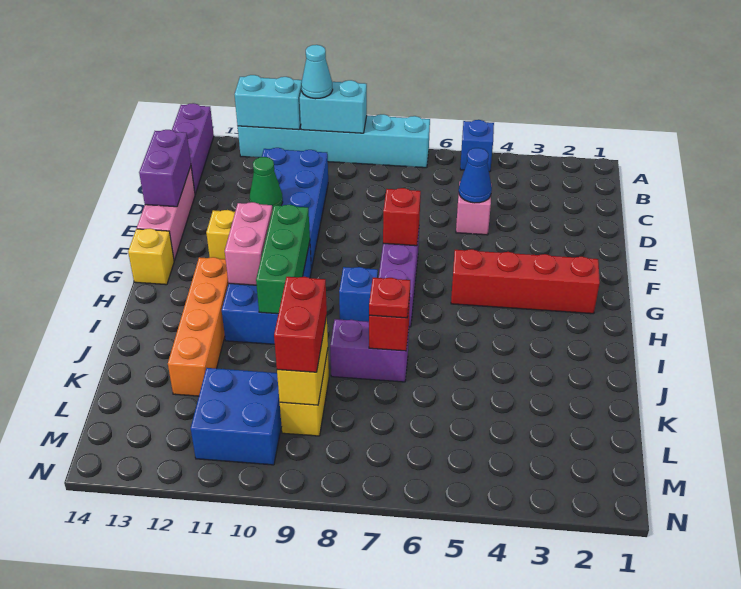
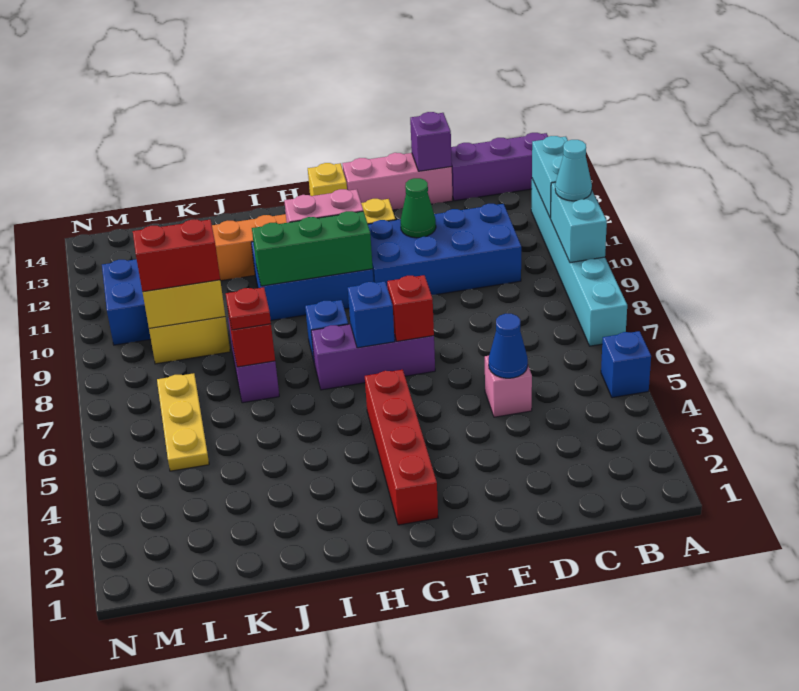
purple brick D14:E14 level 2 -> purple brick D14 level 2
none -> blue brick G7 level 2
none -> yellow plate L5:L7 level 1

